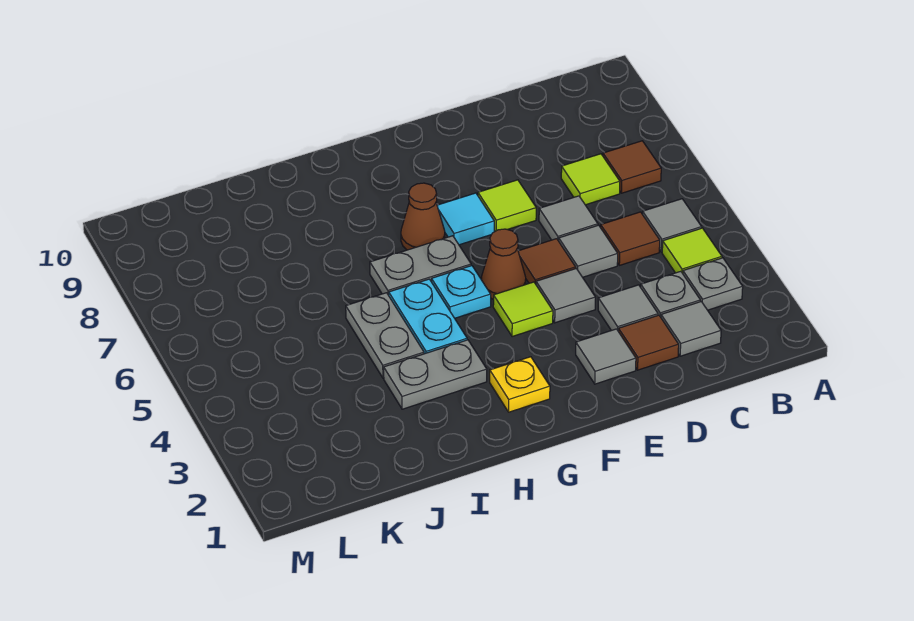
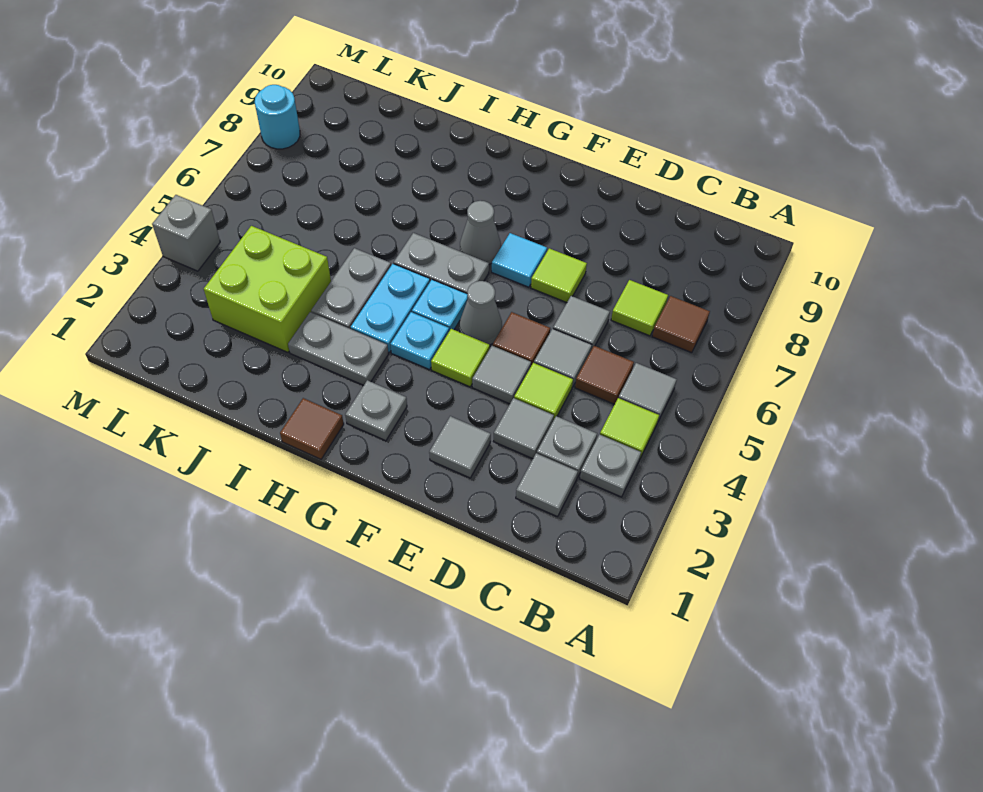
brown tile D2 level 1 -> brown tile H1 level 1
none -> lime tile D4 level 1
brown cone F5 level 1 -> grey cone F5 level 1
yellow plate G2 level 1 -> grey plate G2 level 1
none -> cyan plate G4 level 1
brown cone G7 level 1 -> grey cone G7 level 1
none -> lime brick J3:K4 level 1
none -> grey brick M4 level 1
none -> cyan round brick M8 level 1

